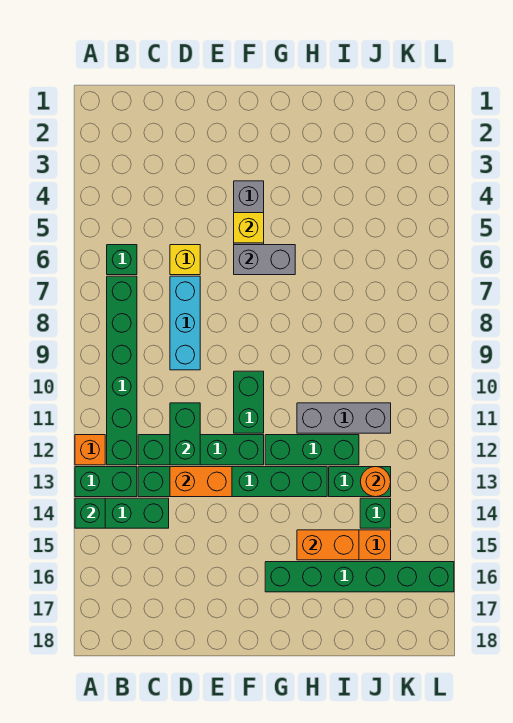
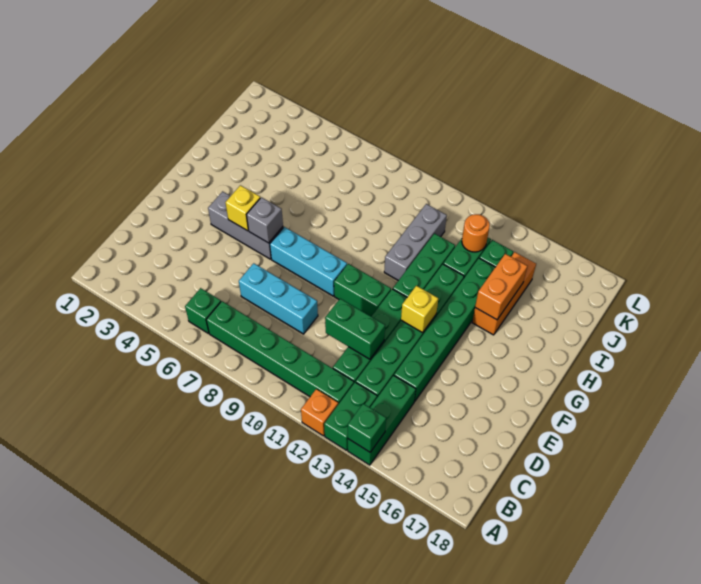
yellow brick D6 level 1 -> yellow brick F13 level 2
orange brick D13:E13 level 2 -> none
grey brick F6:G6 level 2 -> grey brick F6 level 2
none -> cyan brick F7:F9 level 1
green brick G16:L16 level 1 -> green brick D14:I14 level 1

